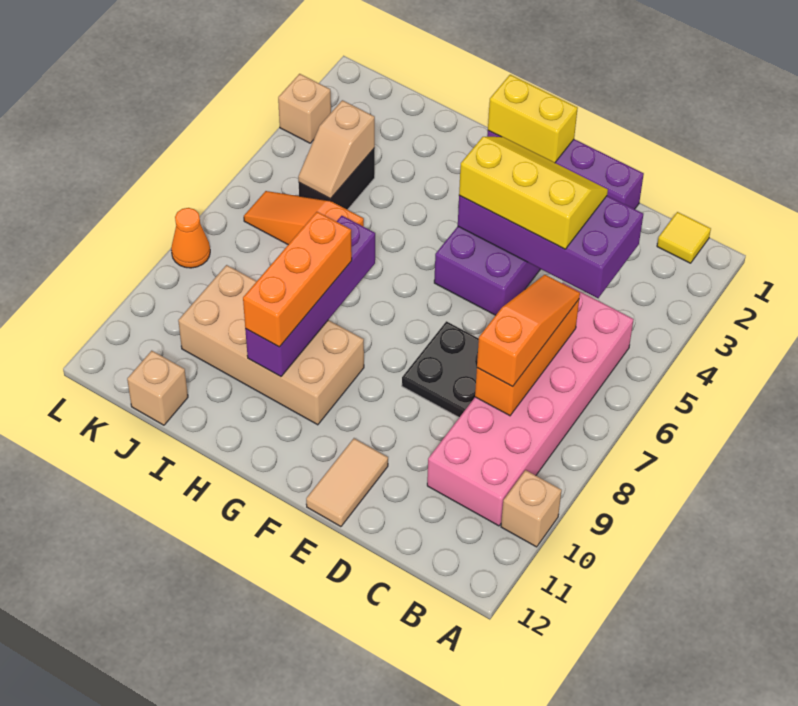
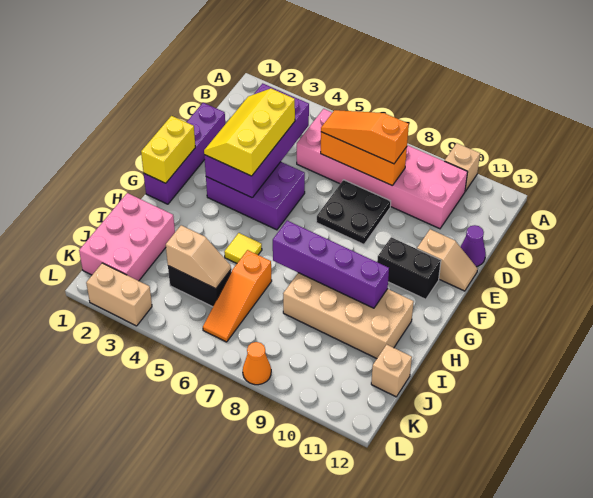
yellow tile B1 level 1 -> yellow tile H5 level 1
none -> purple cone D12 level 1
tan tile E11:E12 level 1 -> tan slope E11:E12 level 1 top 11
none -> black brick F10:F11 level 1
tan brick G9:J10 level 1 -> tan brick H8:I11 level 1
orange brick H8:H10 level 3 -> none
none -> pink brick I1:K2 level 1
tan brick L3 level 1 -> tan brick L2:L3 level 1

